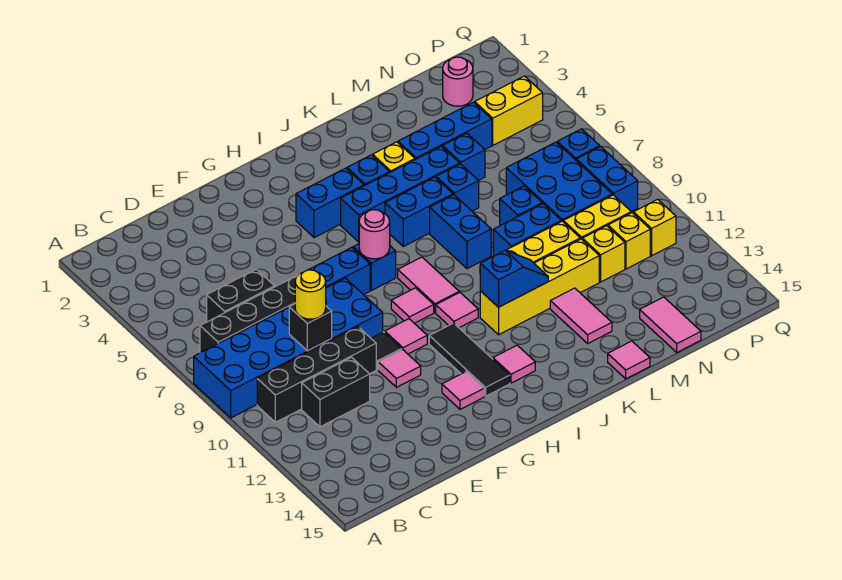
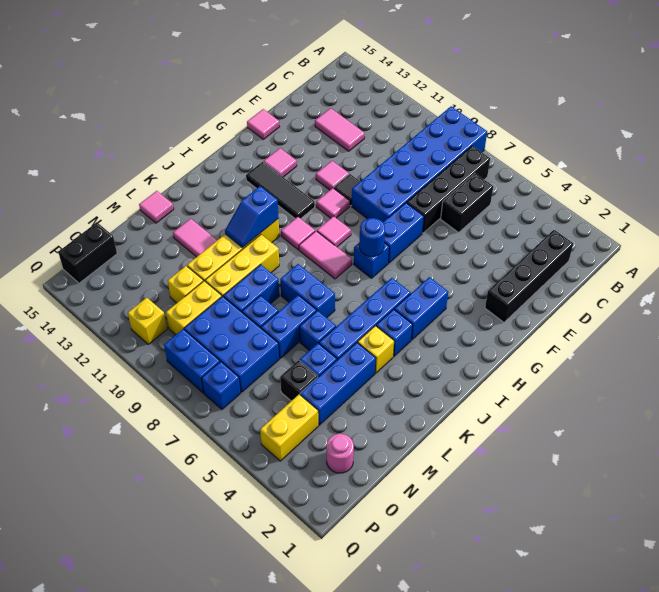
black brick B10:E10 level 1 -> black brick C2:F2 level 1
black brick C11:D11 level 1 -> black brick O15:P15 level 1
black brick D9 level 2 -> black brick N5 level 1
yellow round brick D9 level 3 -> none
pink round brick H7 level 2 -> blue round brick H7 level 2
pink tile I13 level 1 -> pink tile F15 level 1
blue brick J6:K6 level 1 -> blue brick L7:M7 level 1
pink tile N14:N15 level 1 -> pink tile D12:D13 level 1
yellow brick O11 level 1 -> none

